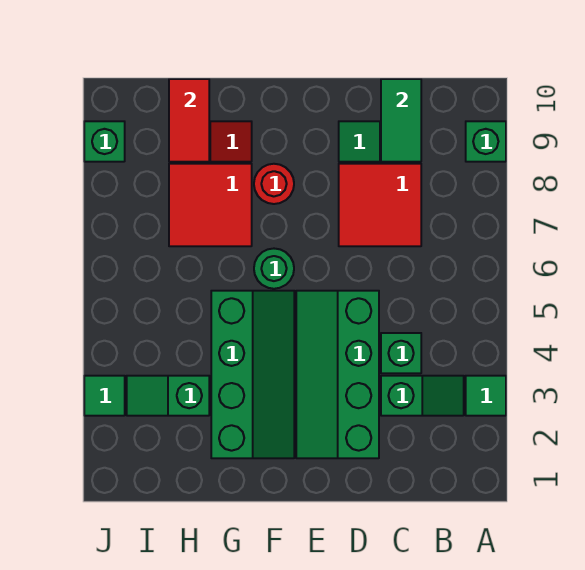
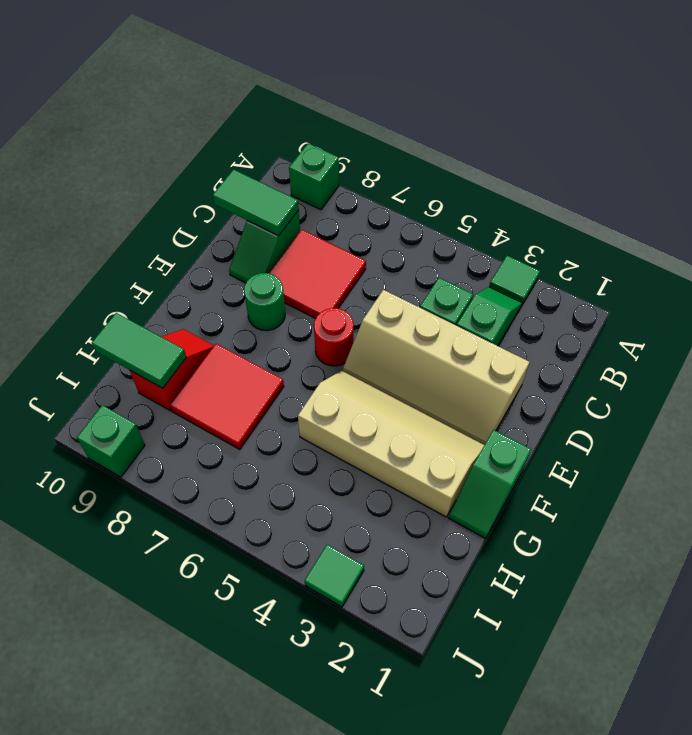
green slope D2:E5 level 1 top D -> tan slope D2:E5 level 1 top D
green slope F2:G5 level 1 top G -> tan slope F2:G5 level 1 top G
green round brick F6 level 1 -> green round brick E8 level 1
red round brick F8 level 1 -> red round brick E6 level 1
green slope H3:I3 level 1 top H -> green slope F1:G1 level 1 top F
red tile H9:H10 level 2 -> green tile H9:H10 level 2

